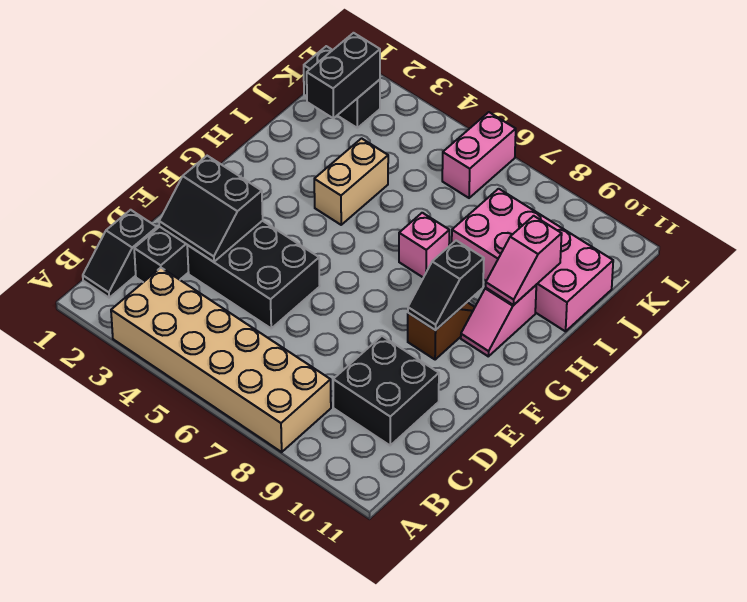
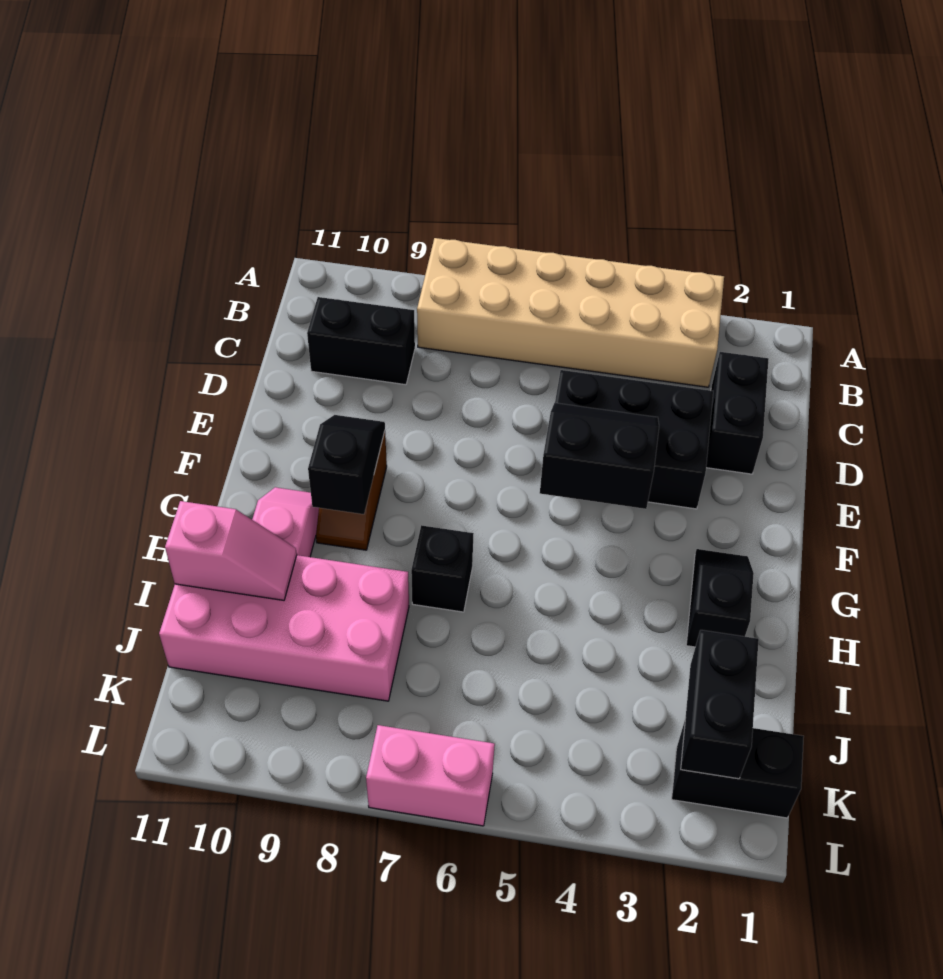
black slope B1:C1 level 1 top C -> black slope G2:H2 level 1 top H
black brick C9:D10 level 1 -> black brick C9:C10 level 1
black slope D2:E3 level 2 top E -> black slope E4:F5 level 2 top F
tan brick H4:I4 level 1 -> none
pink brick H7 level 1 -> black brick H7 level 1
pink slope H10:I10 level 2 top I -> pink slope I10:I11 level 2 top 11
pink brick K6:L6 level 1 -> pink brick L6:L7 level 1

